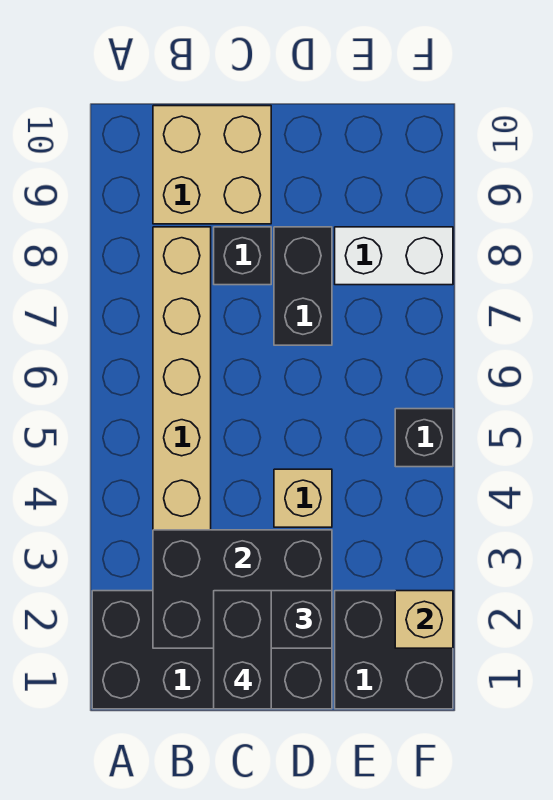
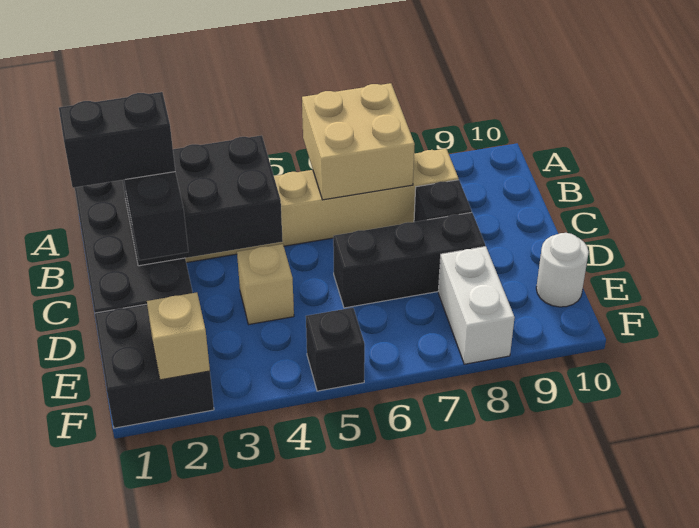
black brick B2:D3 level 2 -> black brick B2:C4 level 2
tan brick B9:C10 level 1 -> tan brick A6:B7 level 2
black brick D7:D8 level 1 -> black brick D6:D8 level 1
none -> white round brick E10 level 1

